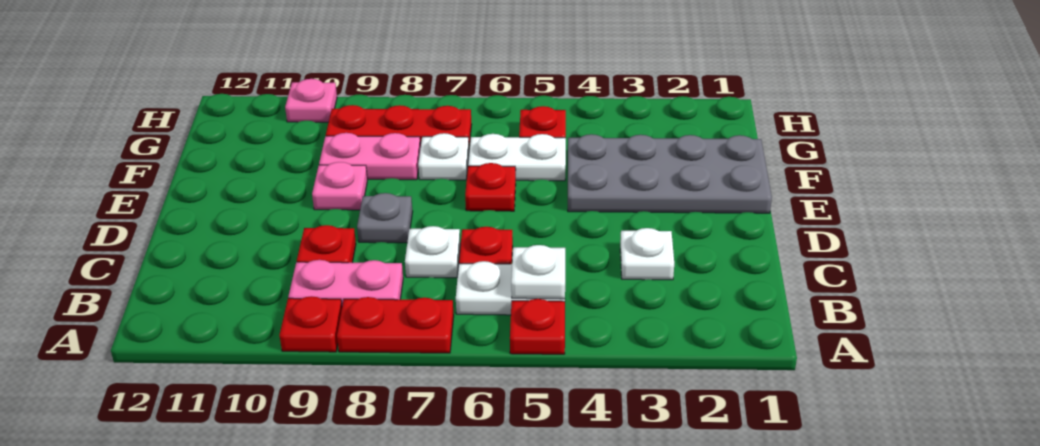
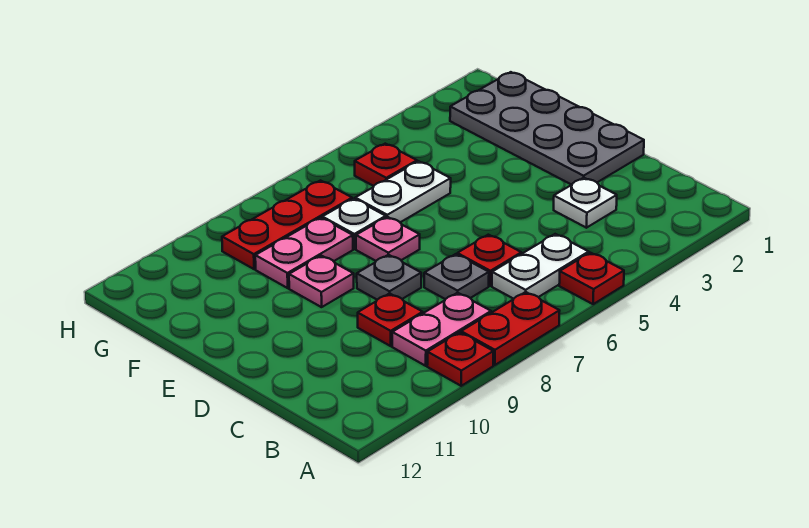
white plate B5 level 2 -> none
white plate C7 level 1 -> grey plate C7 level 1
grey plate E1:F4 level 1 -> grey plate D1:G2 level 1
red plate E6 level 1 -> none
pink plate H10 level 1 -> pink plate E7 level 1

